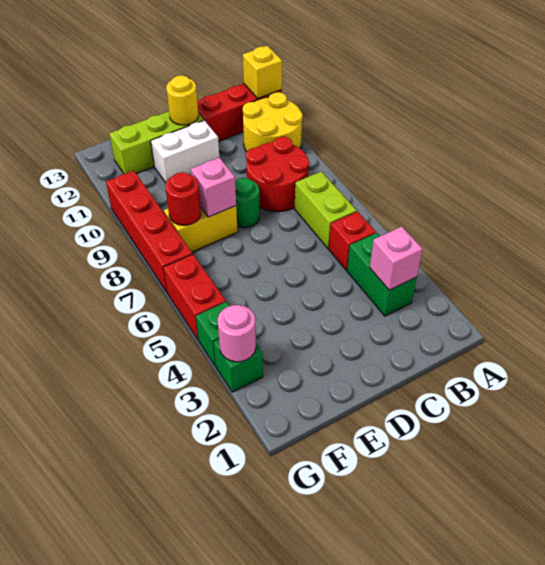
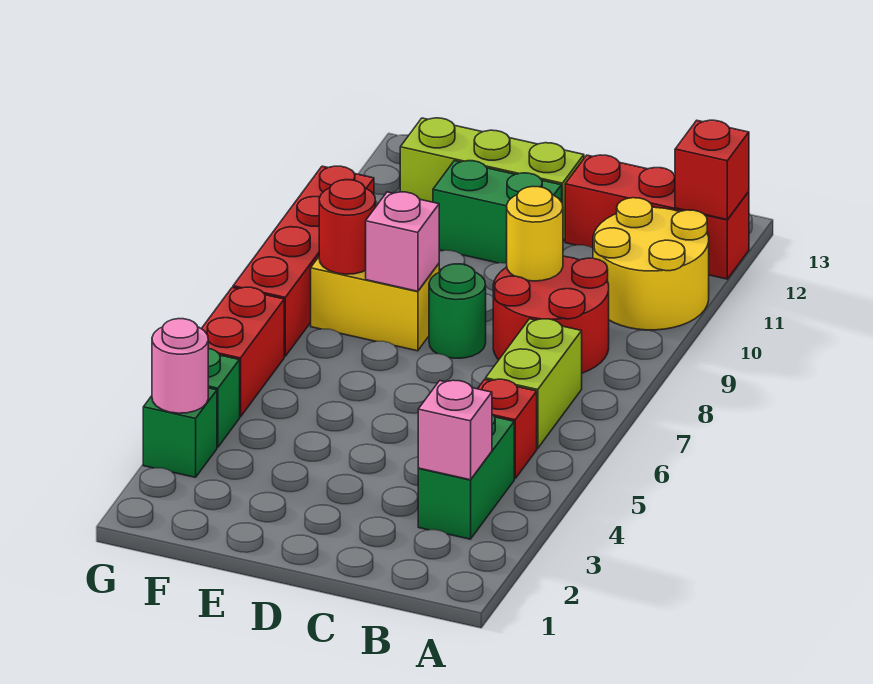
yellow brick A12 level 2 -> red brick A12 level 2
white brick D11:E11 level 1 -> green brick D11:E11 level 1
yellow round brick D12 level 2 -> yellow round brick C9 level 2

